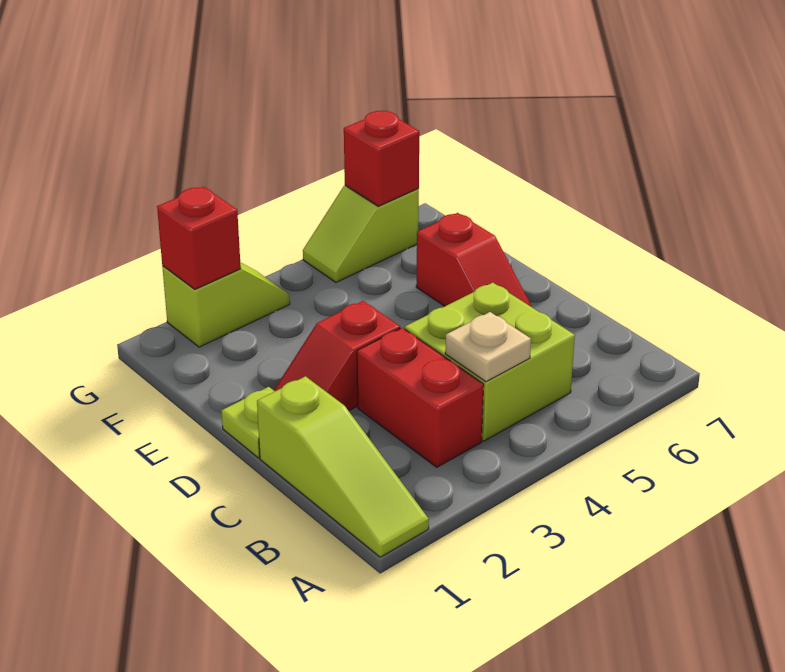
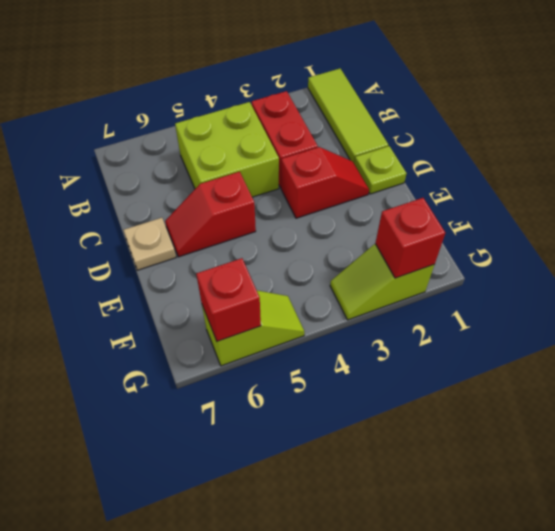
lime slope A1:C1 level 1 top C -> lime tile A1:C1 level 1
tan plate B4 level 2 -> tan plate D7 level 1
red slope D6:E6 level 1 top E -> red slope D5:D6 level 1 top 5

